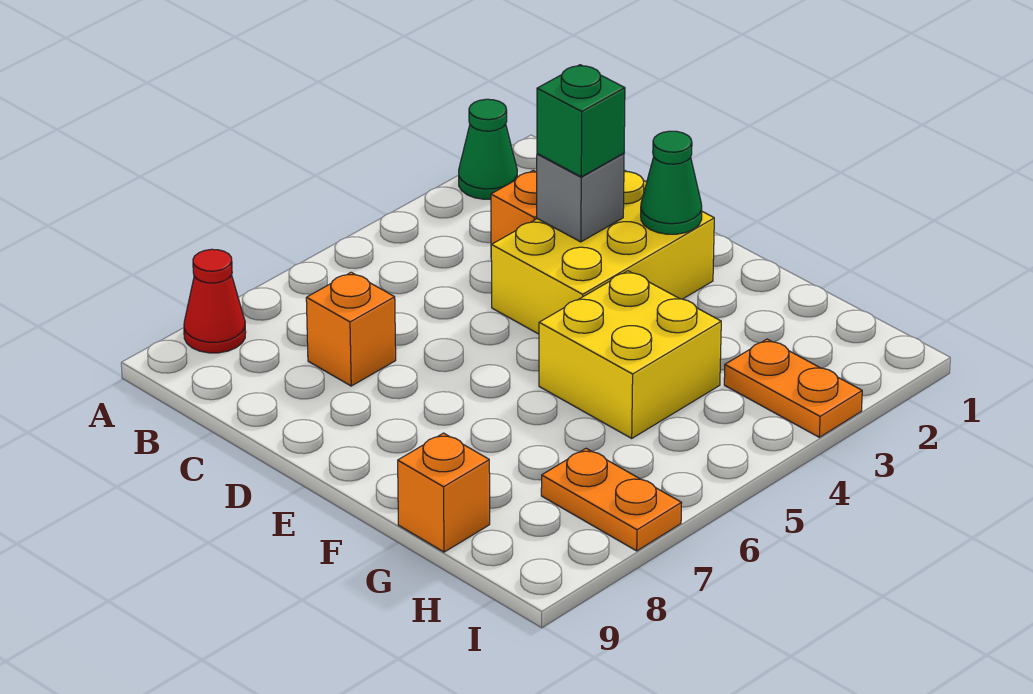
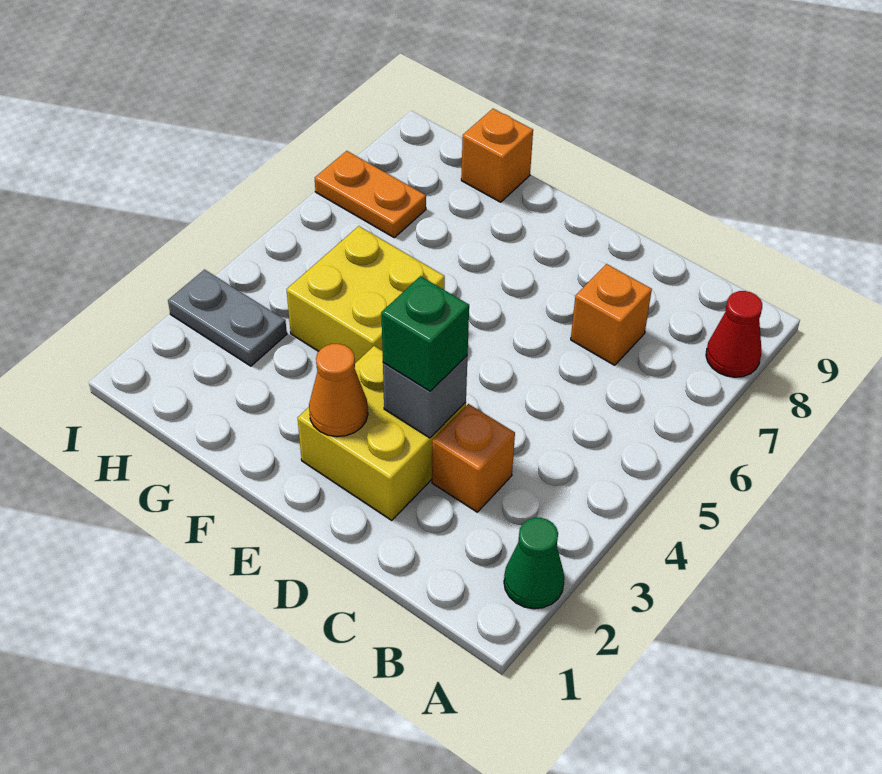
yellow brick D2:E4 level 1 -> yellow brick D2:E3 level 1
green cone E2 level 2 -> orange cone E2 level 2
orange plate H3:I3 level 1 -> grey plate H3:I3 level 1

